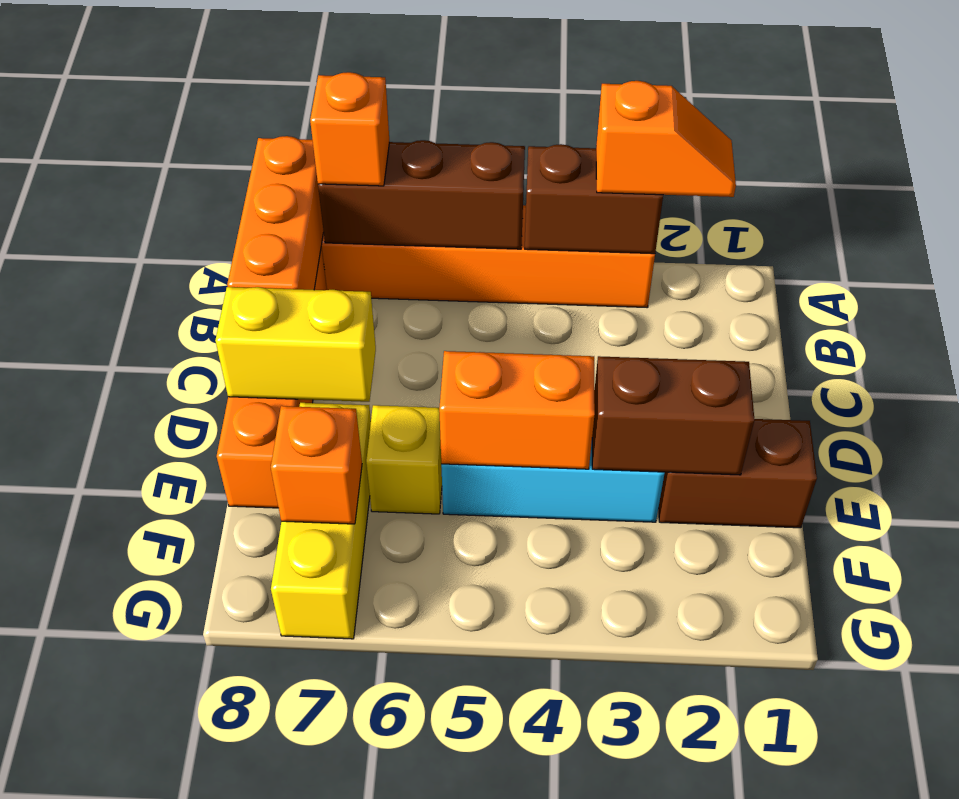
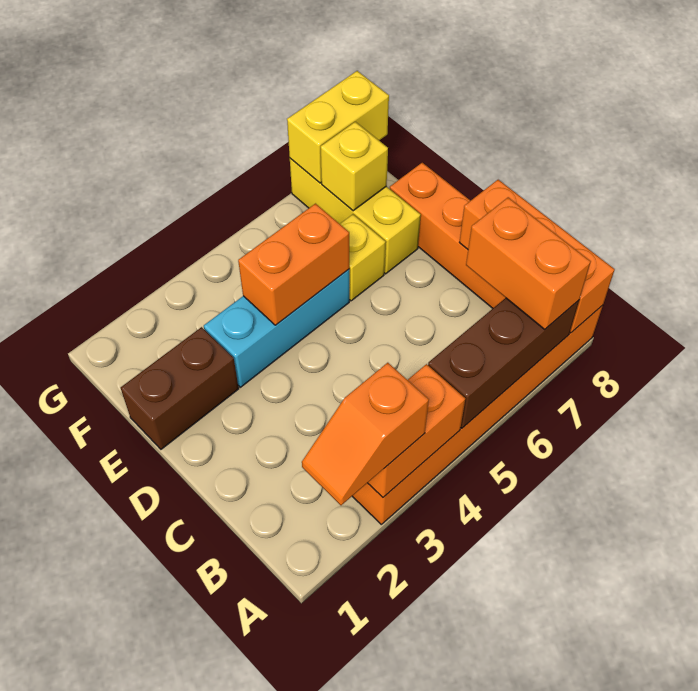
brown brick A3:A4 level 2 -> orange brick A3:A4 level 2
orange brick A7 level 3 -> orange brick A7:B7 level 3
yellow brick D7:D8 level 2 -> yellow brick G7:G8 level 2
brown brick E2:E3 level 2 -> none
orange brick F7 level 2 -> yellow brick F7 level 2

